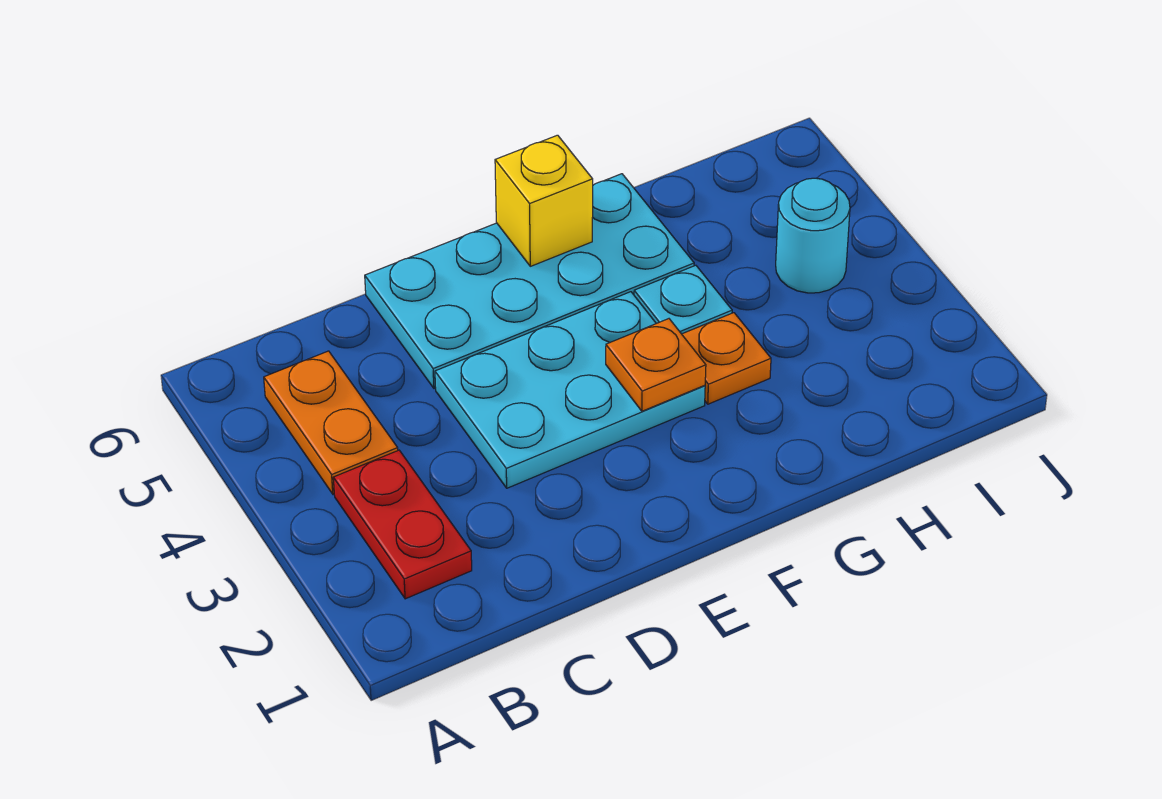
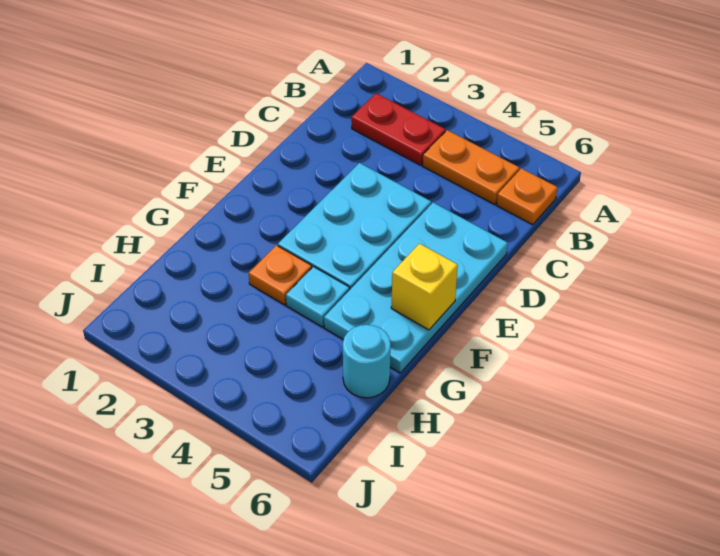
orange plate F3 level 2 -> orange plate B6 level 1
cyan round brick I4 level 1 -> cyan round brick H6 level 1

